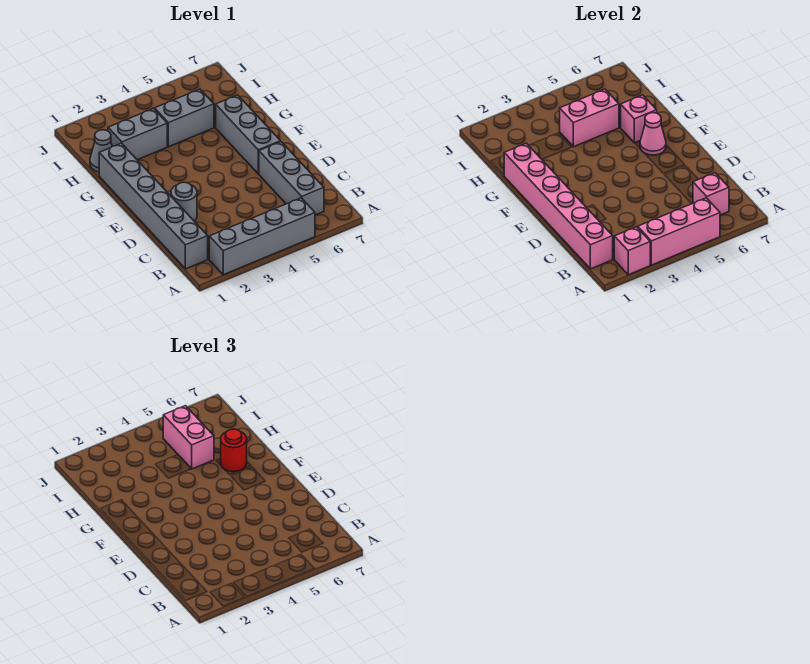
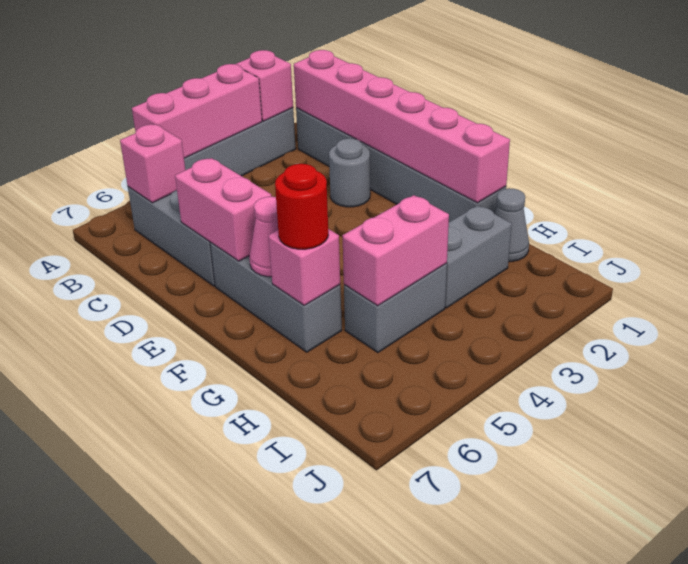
pink brick H5:I5 level 3 -> pink brick D6:E6 level 2

